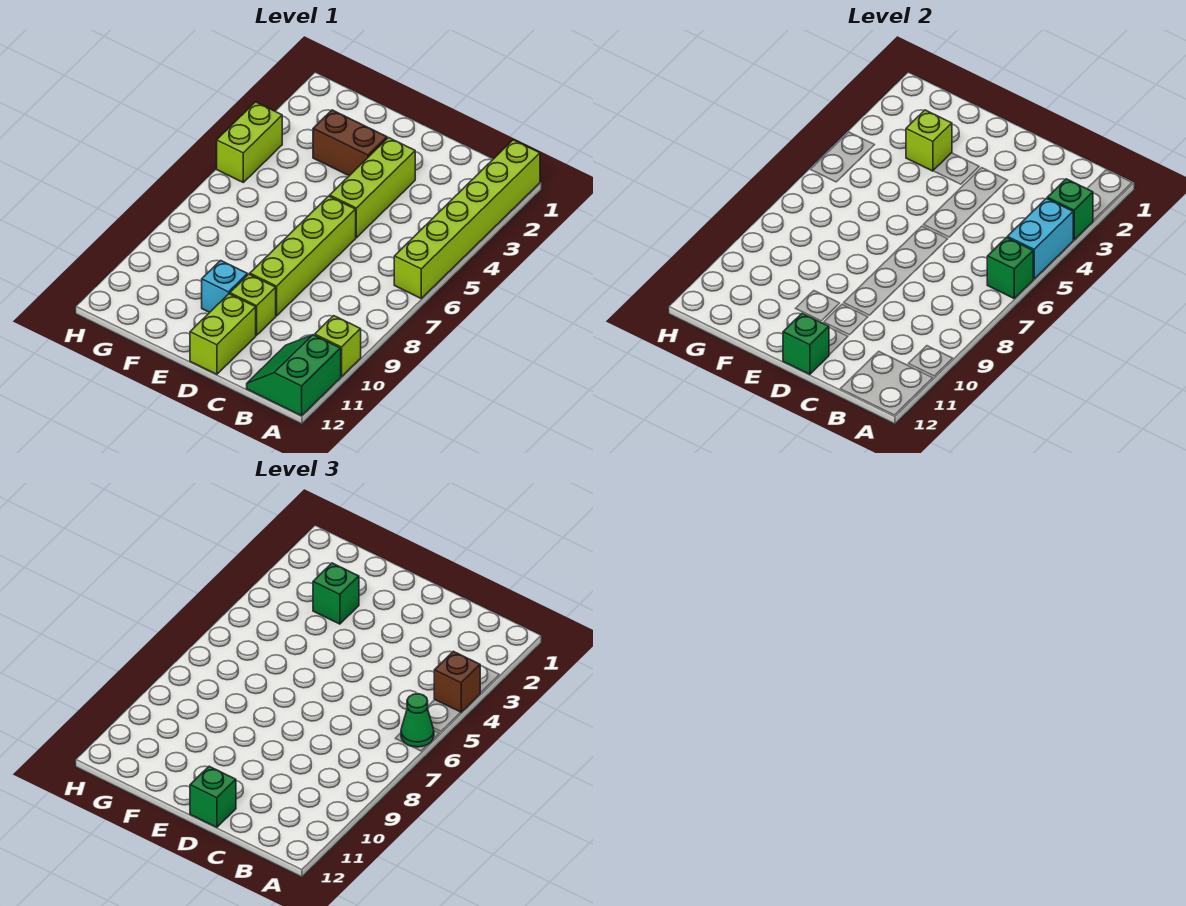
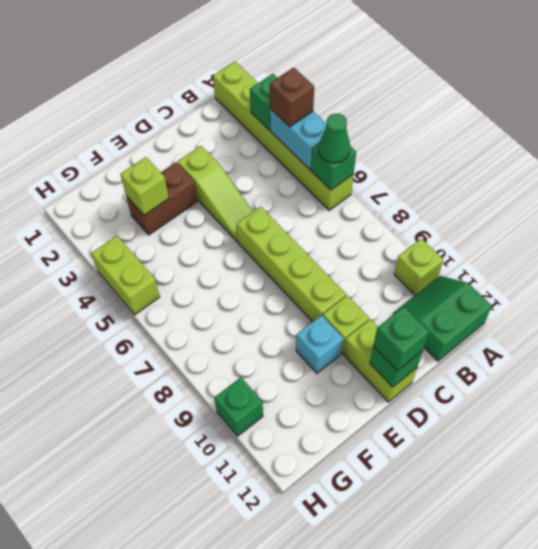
green slope A11:B12 level 1 top A -> green slope A11:B12 level 1 top 12
lime brick D3:D5 level 1 -> lime slope D3:D5 level 1 top 3
green brick F3 level 3 -> green brick H10 level 1

